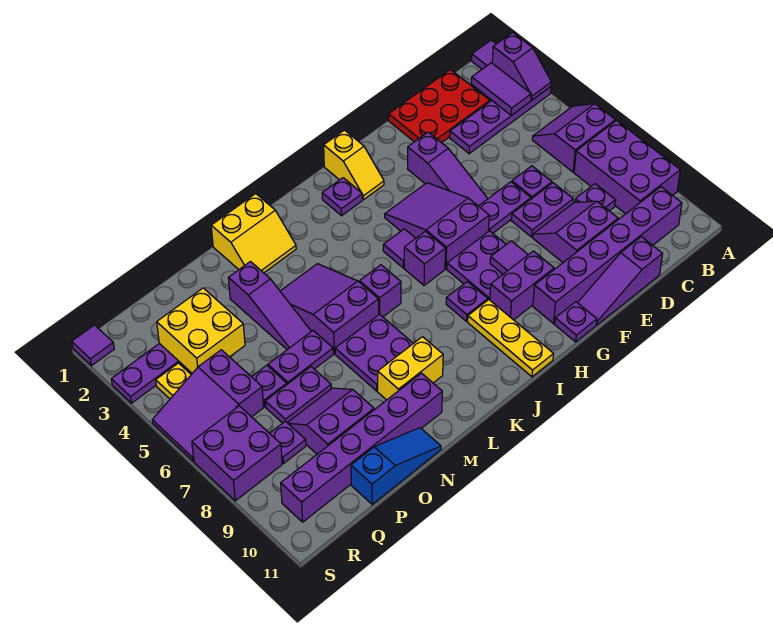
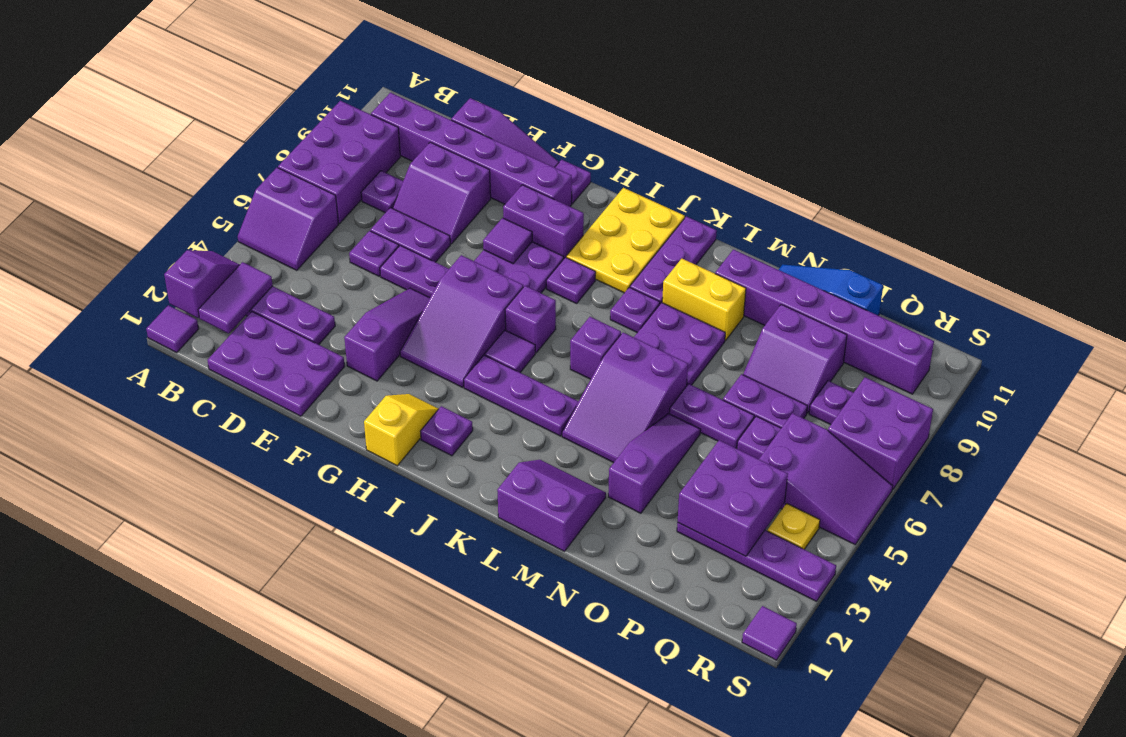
red plate C1:E2 level 1 -> purple plate C1:E2 level 1
none -> purple plate I4:K4 level 1
yellow plate I9:I11 level 1 -> yellow plate I9:J11 level 1
none -> purple plate K8 level 1
none -> purple plate K9:K11 level 1
yellow slope L1:M2 level 1 top 1 -> purple slope L1:M2 level 1 top 1
yellow brick P3:Q4 level 2 -> purple brick P3:Q4 level 2

